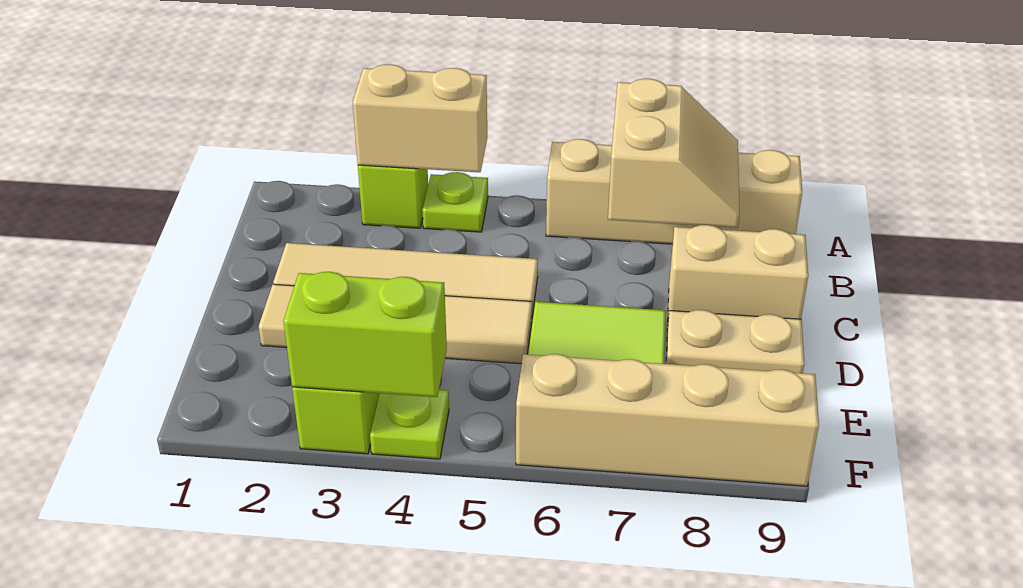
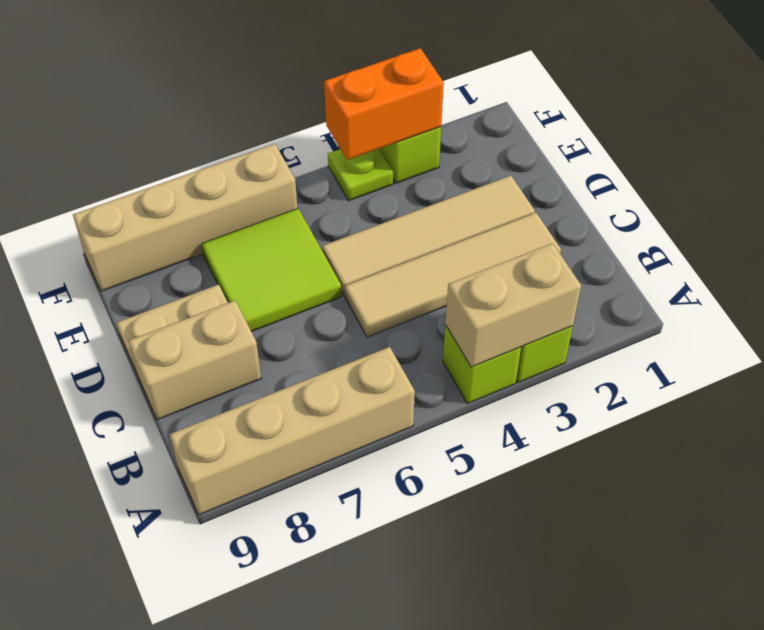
lime plate A4 level 1 -> lime brick A4 level 1
tan slope A7:B8 level 2 top 7 -> none
lime brick F3:F4 level 2 -> orange brick F3:F4 level 2

